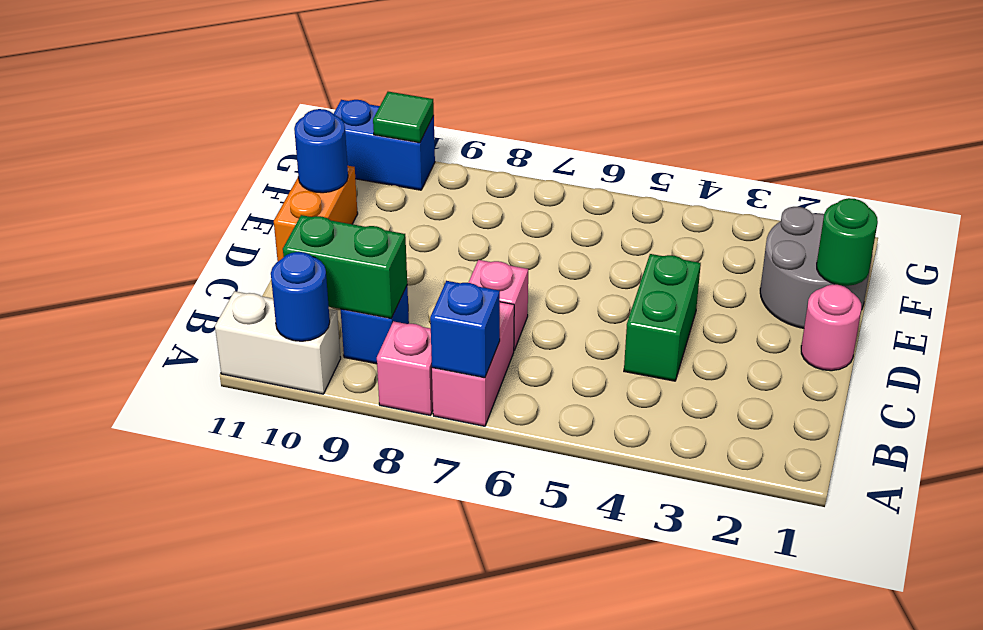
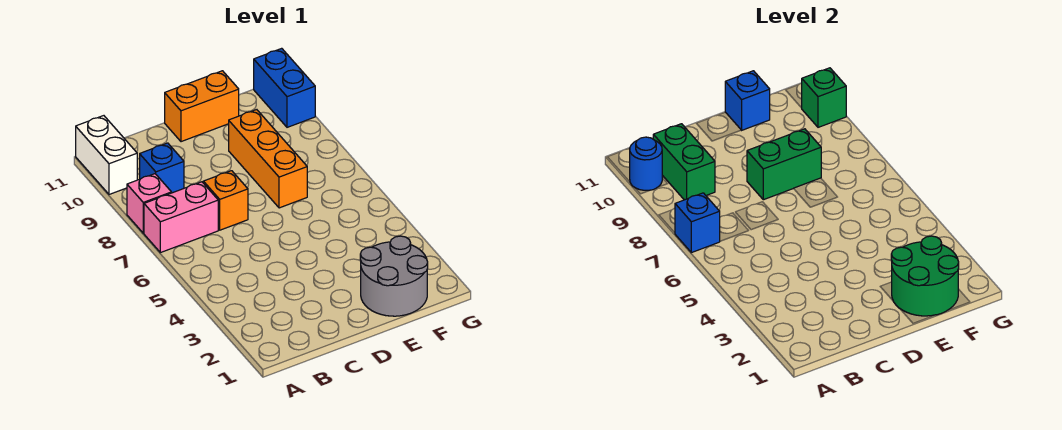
green brick C4:D4 level 1 -> green brick D8:E8 level 2
pink brick C7 level 1 -> orange brick C7 level 1
pink round brick D1 level 1 -> none
green round brick E1 level 2 -> green round brick E1:F2 level 2
none -> orange brick E7:E9 level 1
blue round brick E11 level 2 -> blue brick E11 level 2
green tile G10 level 2 -> green brick G10 level 2

